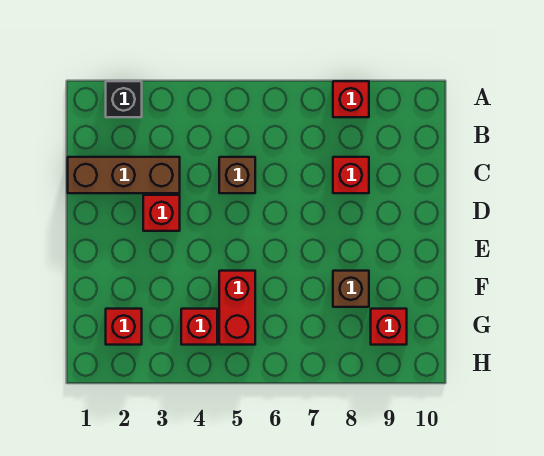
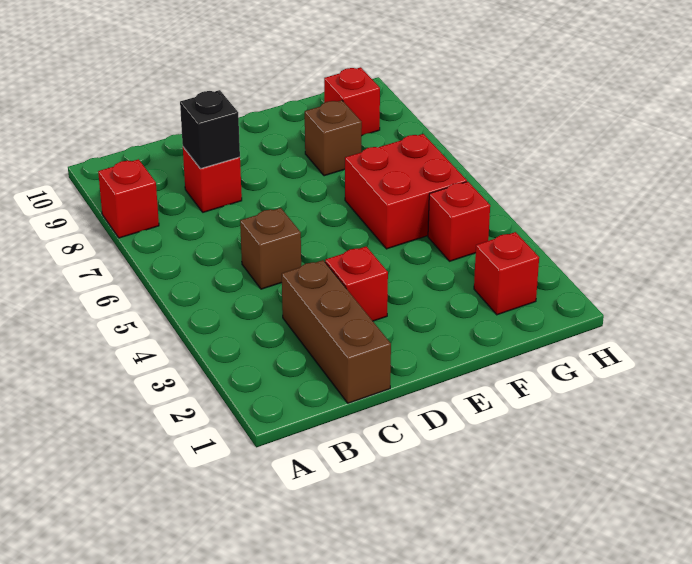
black brick A2 level 1 -> black brick C8 level 2
red brick F5:G5 level 1 -> red brick F5:G6 level 1

